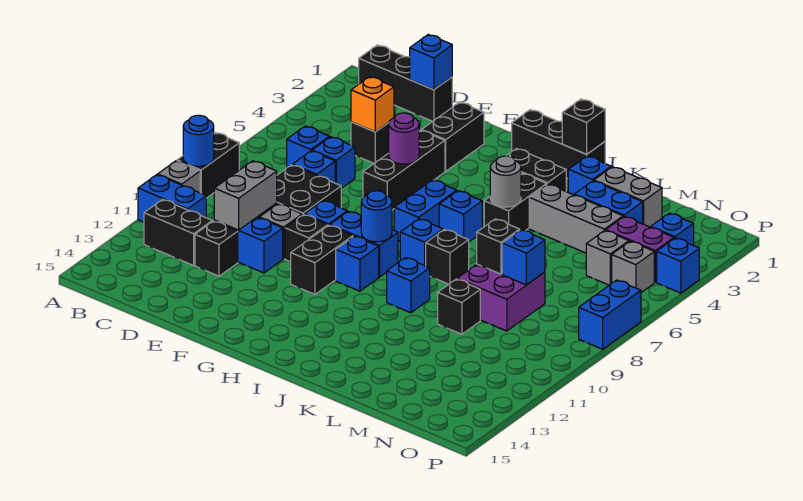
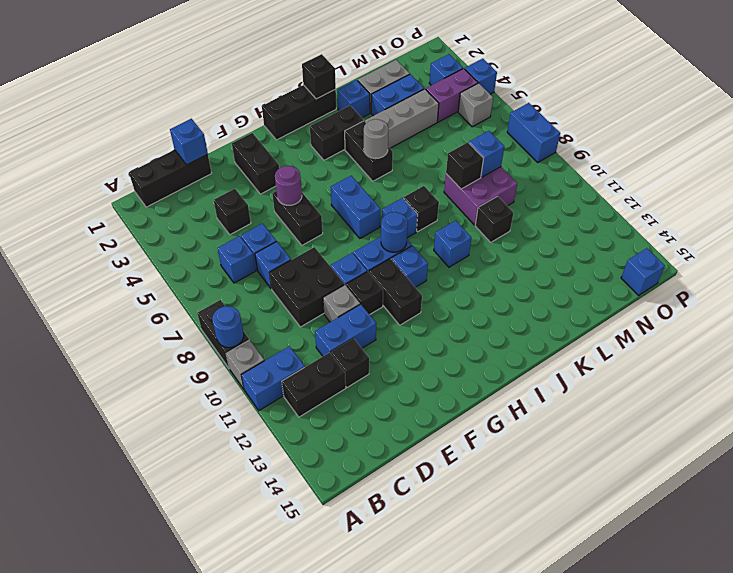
orange brick D4 level 2 -> none
grey brick D10:D11 level 2 -> none
black brick F4:F6 level 1 -> black brick F5:F6 level 1
blue brick I6 level 1 -> blue brick O15 level 1
grey brick N5 level 1 -> none

